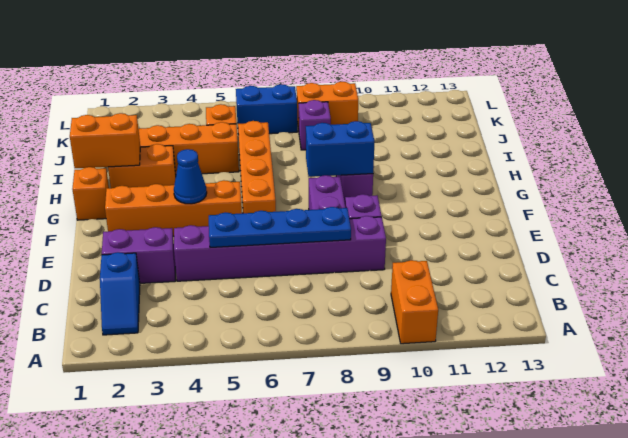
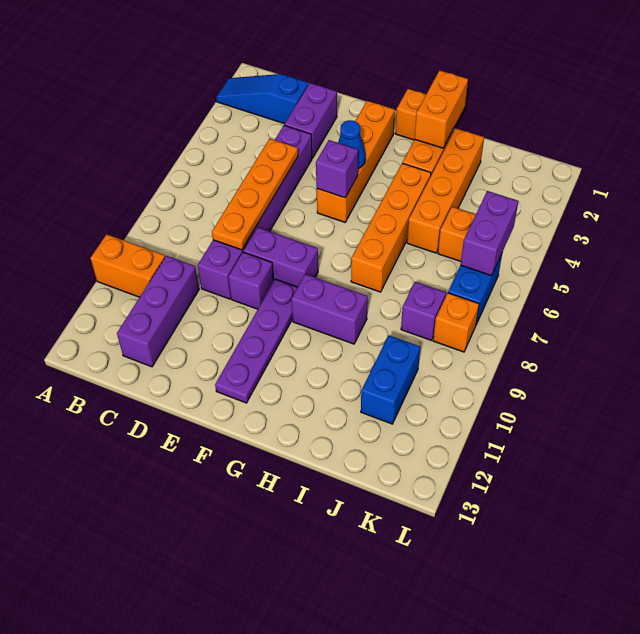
blue slope B2:C2 level 1 top C -> blue slope A2:C2 level 1 top C
none -> purple brick C10:C12 level 1
blue plate D5:D8 level 2 -> orange plate D5:D8 level 2
none -> purple brick F5 level 2
orange brick F6:I6 level 1 -> orange brick H4:H7 level 1
none -> purple plate F9:F12 level 1
blue brick G8:G9 level 2 -> blue brick J10:J11 level 1
none -> purple brick K5:K6 level 2
orange brick K8:K9 level 1 -> orange brick K8 level 1

